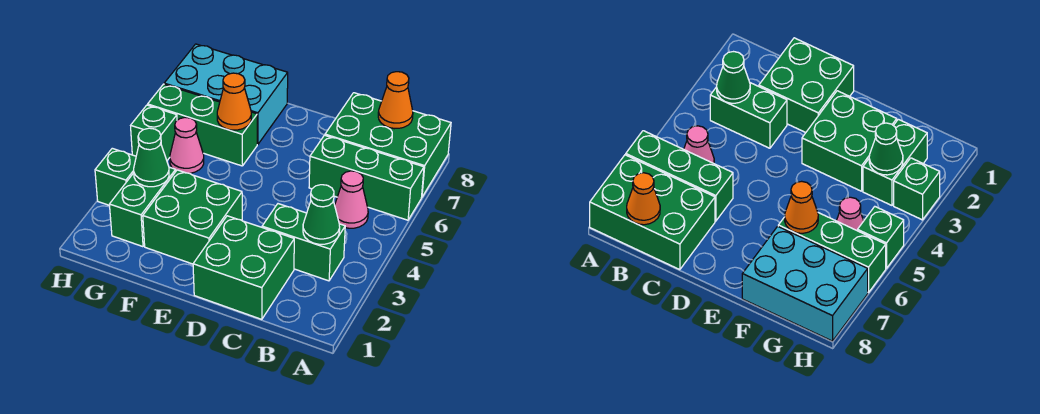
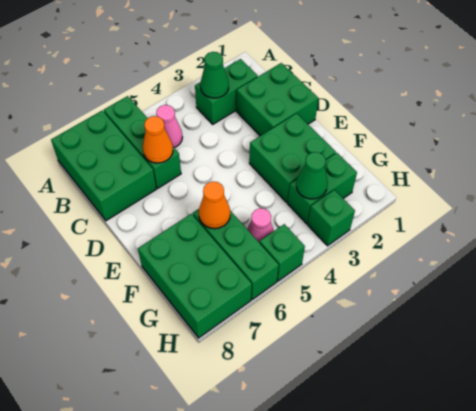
green brick B3:C3 level 1 -> green brick B2:B3 level 1
orange cone B8 level 2 -> orange cone C6 level 2
cyan brick F7:H8 level 1 -> green brick F7:H8 level 1

